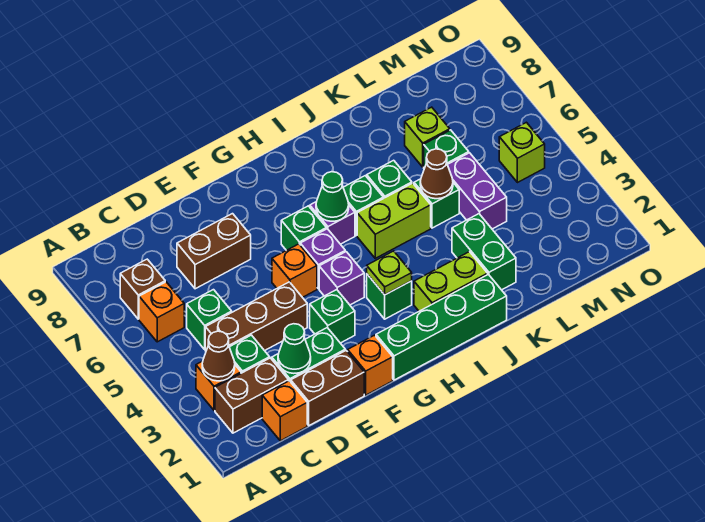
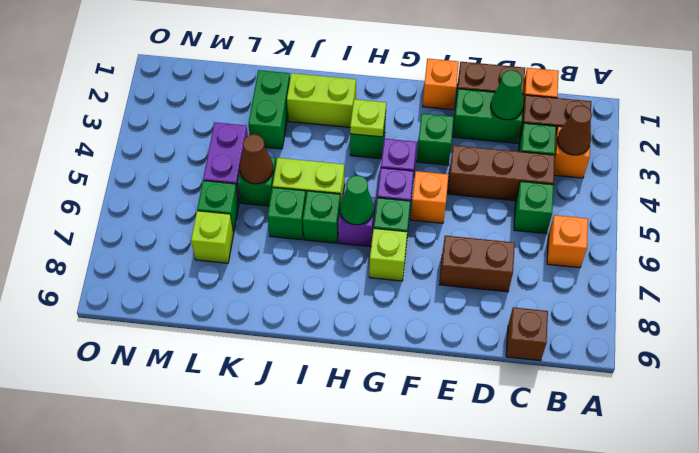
brown brick B7 level 1 -> brown brick C9 level 1
green brick G1:J1 level 1 -> none
lime brick N5 level 1 -> lime brick G7 level 1

